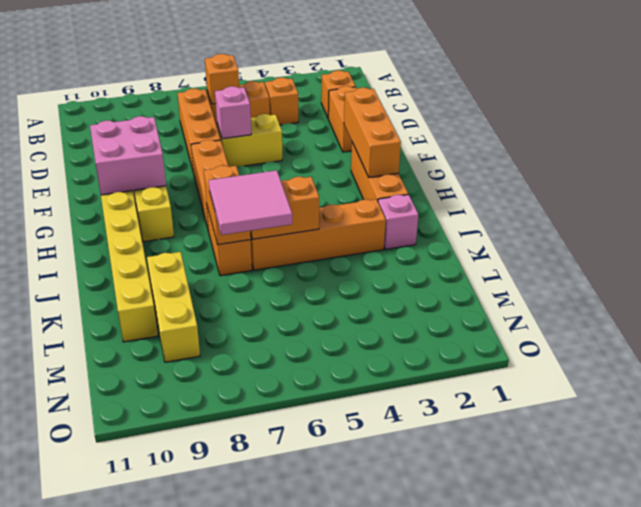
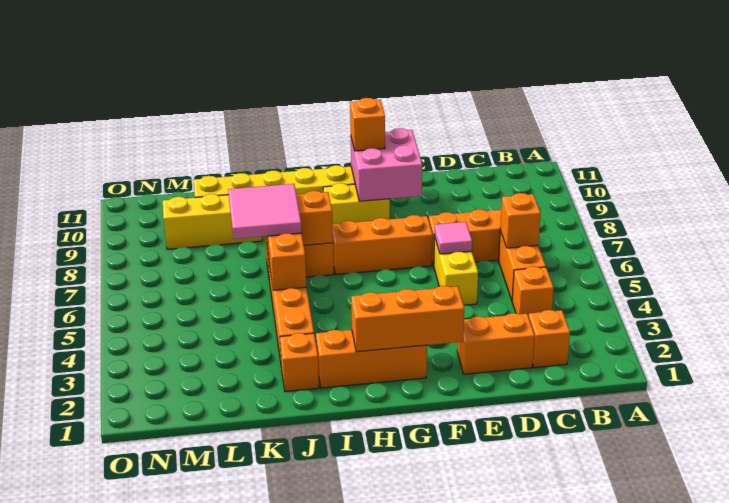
pink brick E6 level 2 -> pink tile E6 level 2
none -> orange brick G10 level 3
pink brick J2 level 1 -> orange brick J2 level 1

